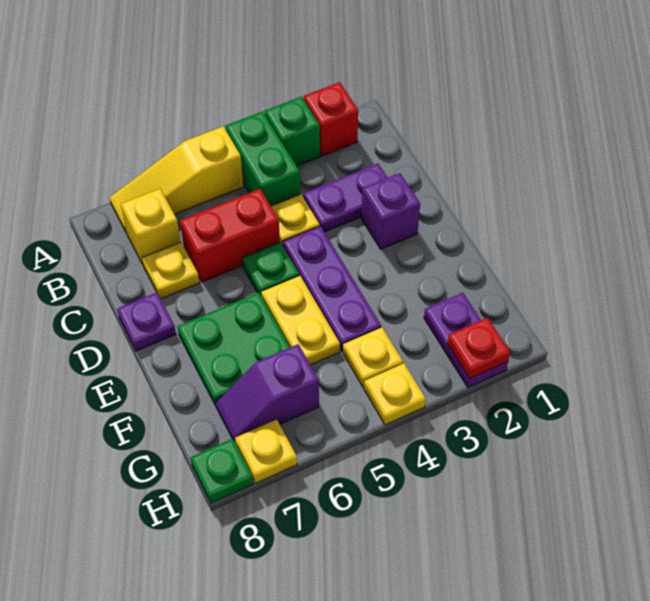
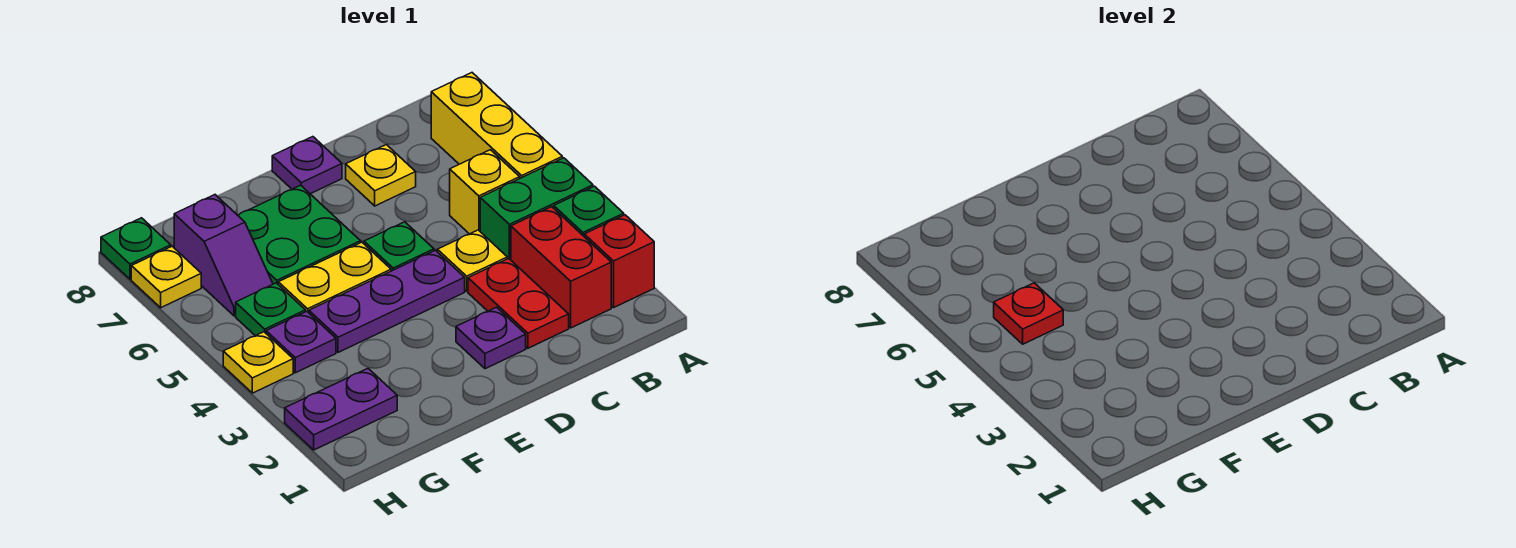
yellow slope A5:A7 level 1 top 5 -> yellow brick A5:A7 level 1
yellow brick B7 level 1 -> yellow brick B5 level 1
purple plate C2:C3 level 1 -> red plate C2:C3 level 1
red brick C5:C6 level 1 -> red brick B2:B3 level 1
purple brick D2 level 1 -> purple plate D2 level 1
yellow plate G4 level 1 -> purple plate G4 level 1
none -> green plate G5 level 1
purple slope G6:G7 level 1 top 6 -> purple slope G6:G7 level 1 top 7
red plate H2 level 2 -> red plate G5 level 2

